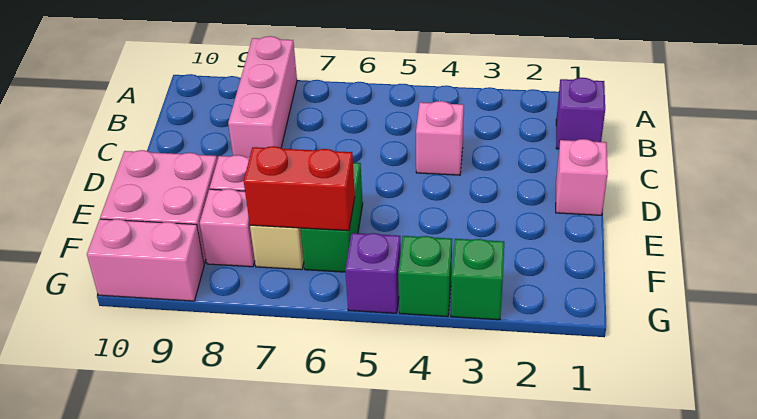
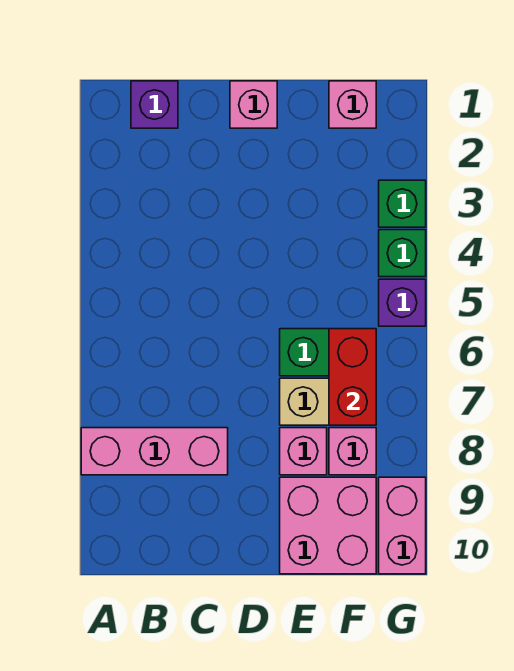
pink brick C4 level 1 -> pink brick F1 level 1

